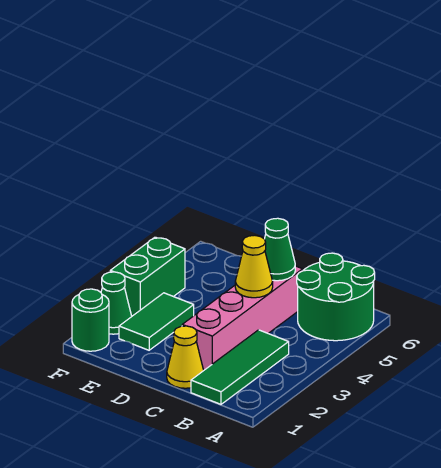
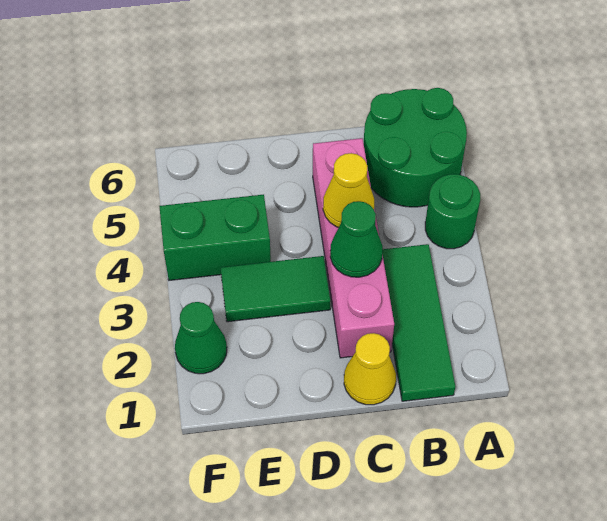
green cone C5 level 2 -> green cone C3 level 2
green tile E2:E3 level 1 -> green tile D3:E3 level 1
green round brick F1 level 1 -> green round brick A4 level 1
green brick F3:F4 level 1 -> green brick E4:F4 level 1

